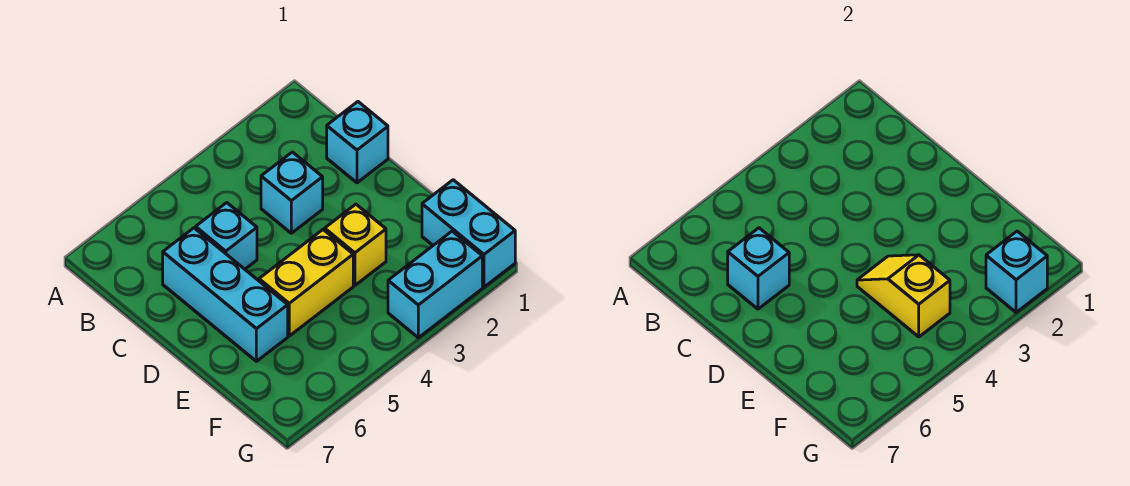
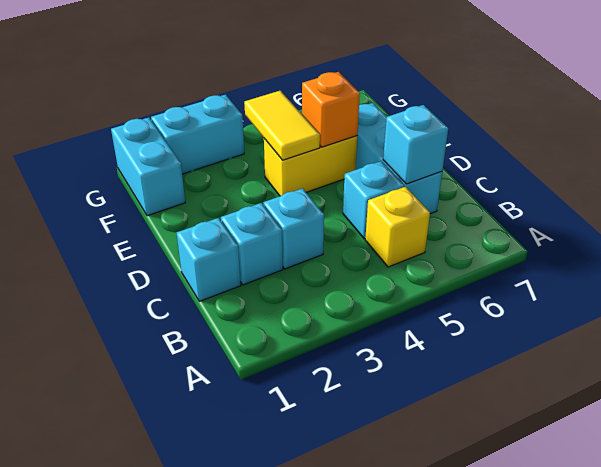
yellow brick E3 level 1 -> yellow brick B5 level 1
yellow slope E4:F4 level 2 top F -> yellow tile E4:F4 level 2
none -> orange brick E5 level 2
cyan brick G2 level 2 -> cyan brick C2 level 1

